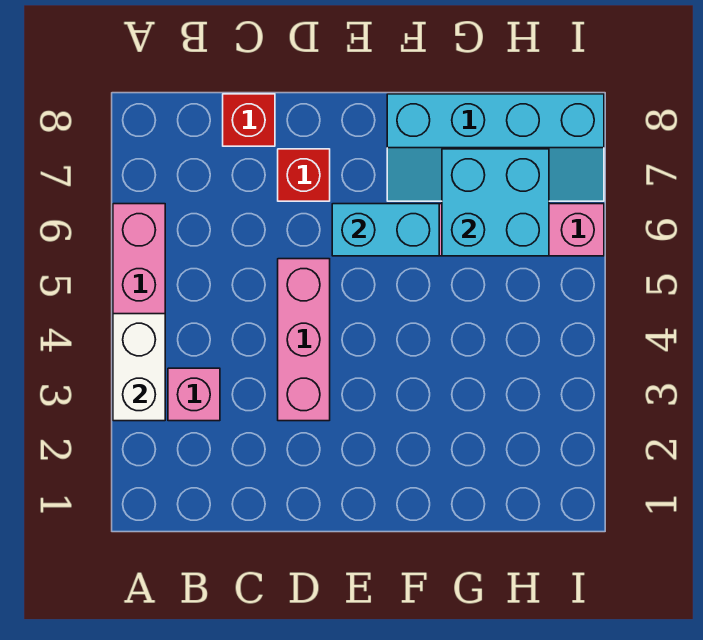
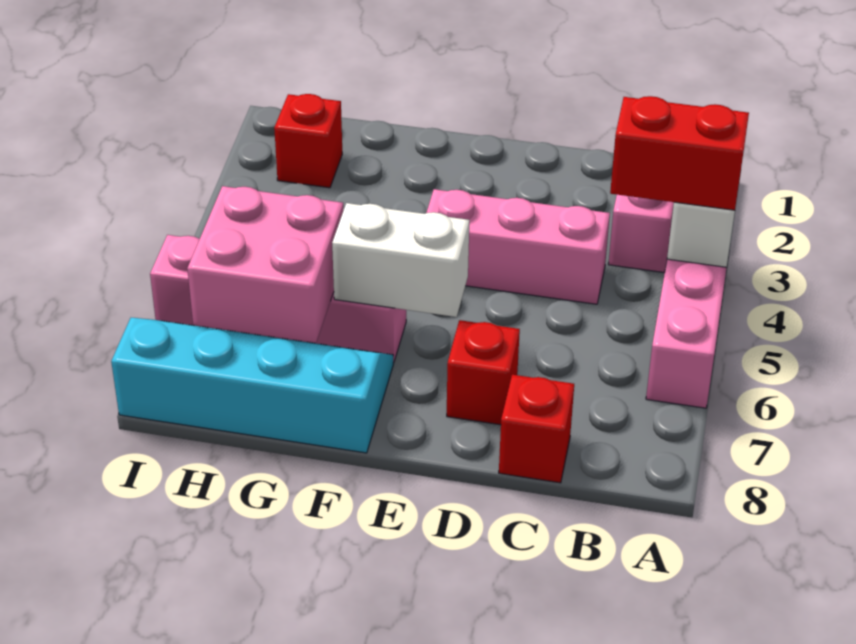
none -> red brick A4:B4 level 3
pink brick D3:D5 level 1 -> pink brick C4:E4 level 1
cyan brick E6:F6 level 2 -> white brick E6:F6 level 2
cyan brick G6:H7 level 2 -> pink brick G6:H7 level 2
none -> red brick H2 level 1

